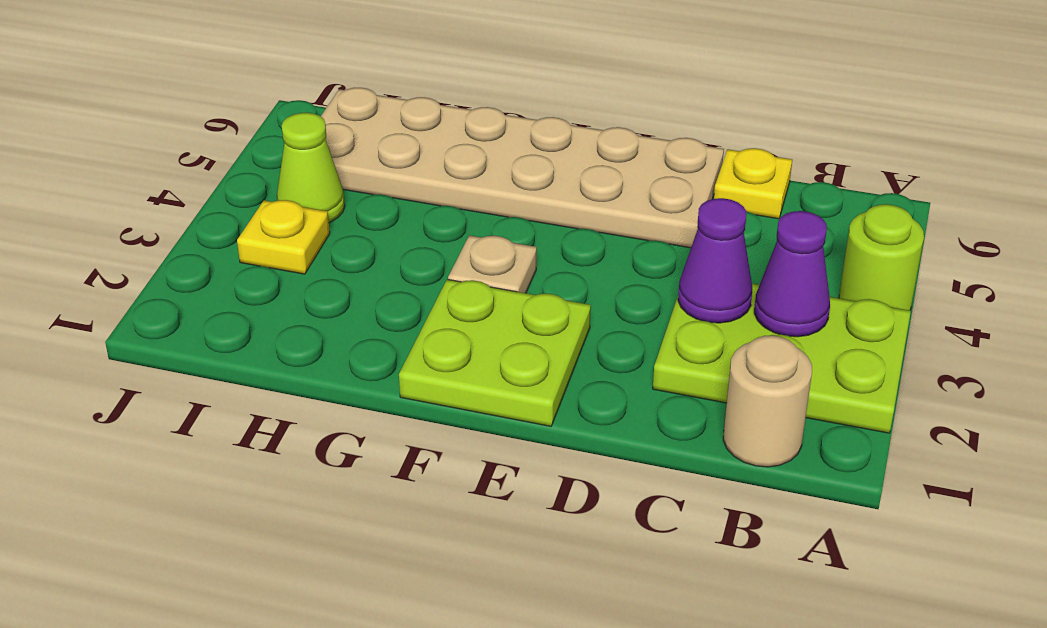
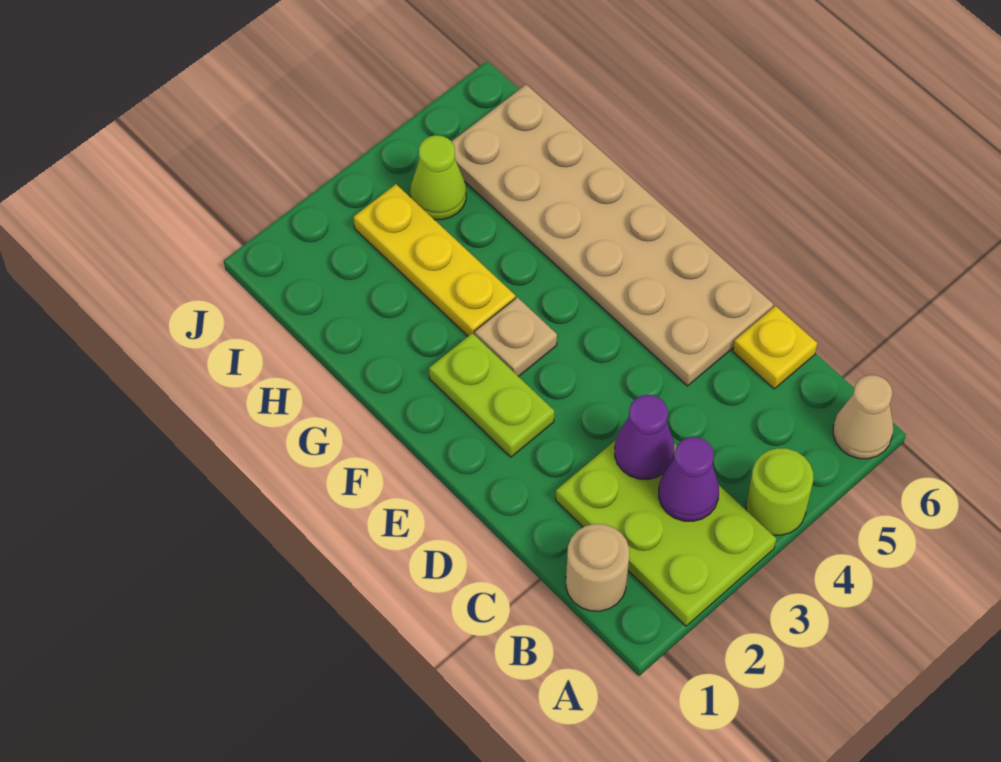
none -> tan cone A6 level 1
lime plate E1:F2 level 1 -> lime plate E2:F2 level 1
yellow plate I3 level 1 -> yellow plate G3:I3 level 1

